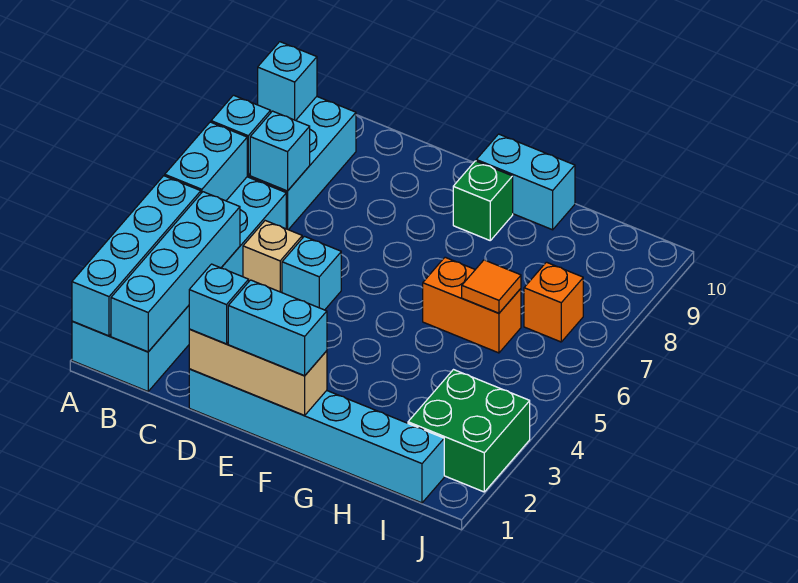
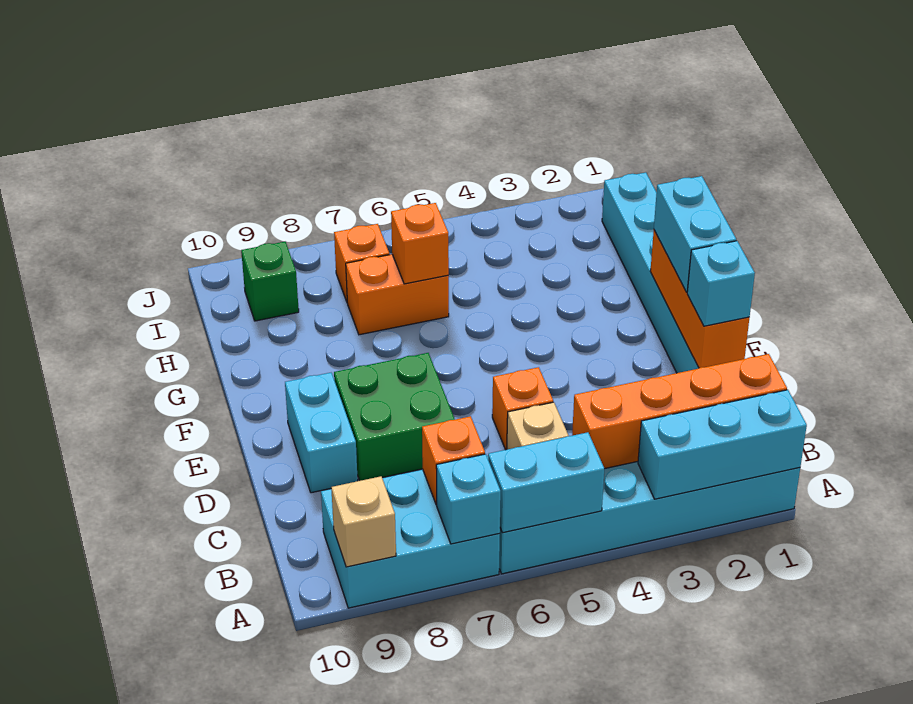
cyan brick A1:A4 level 2 -> cyan brick A1:A3 level 2
cyan brick A9 level 2 -> tan brick A9 level 2
cyan brick B1:B4 level 2 -> orange brick B1:B4 level 2
cyan brick B7 level 2 -> orange brick B7 level 2
tan brick D1:F1 level 2 -> orange brick D1:F1 level 2
cyan brick D5 level 1 -> orange brick D5 level 1
green brick F9 level 1 -> green brick I9 level 1
cyan brick F10:G10 level 1 -> cyan brick D9:E9 level 1
orange brick G6:H6 level 1 -> orange brick H6:H7 level 1
orange tile H6 level 2 -> orange brick H6 level 2
green brick I2:J3 level 1 -> green brick D7:E8 level 1

